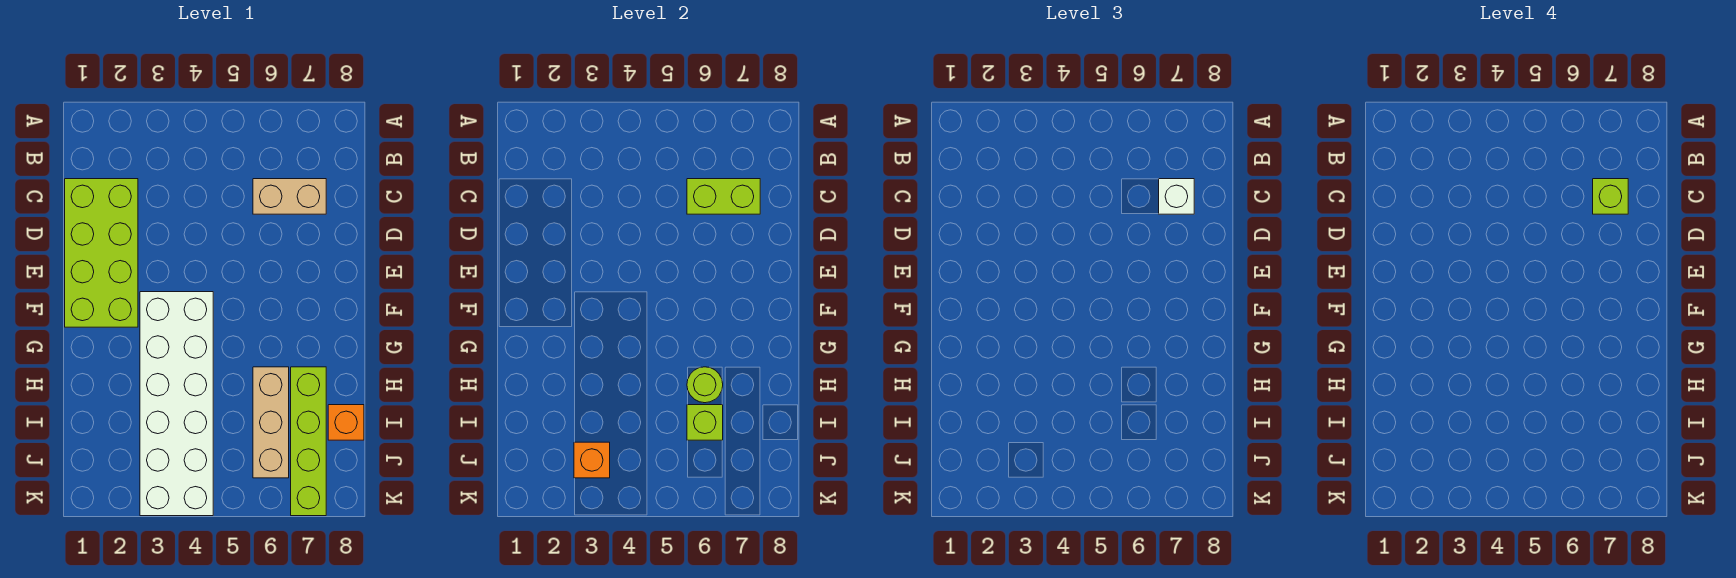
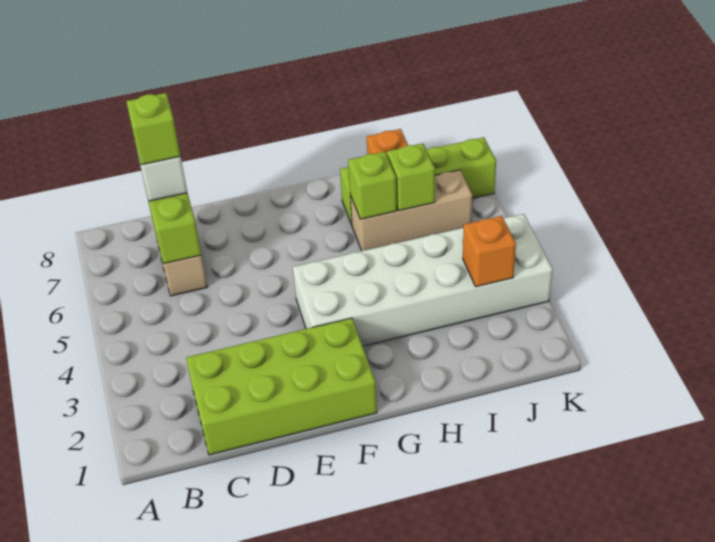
lime round brick H6 level 2 -> lime brick H6 level 2

